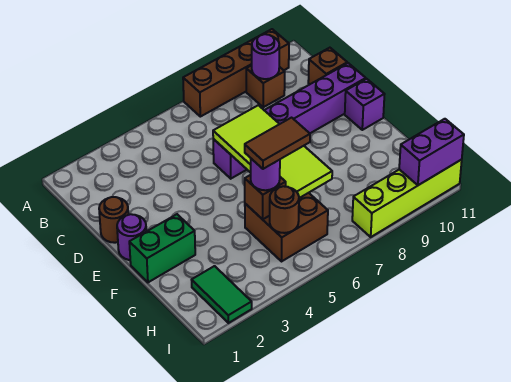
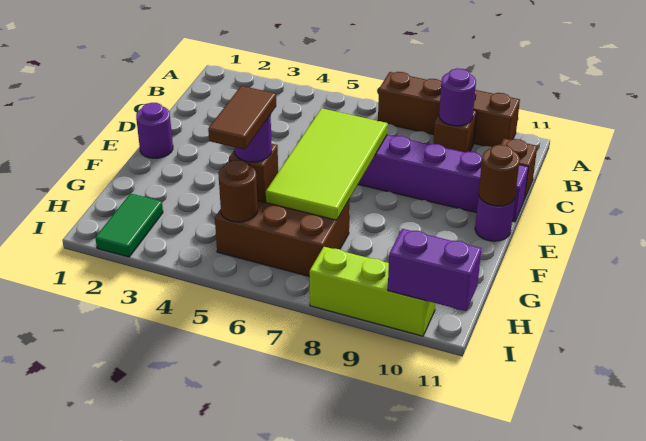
brown round brick D1 level 1 -> brown round brick E11 level 2
purple brick E11 level 1 -> purple round brick E11 level 1
green brick F1:F2 level 1 -> none
brown brick G5:H6 level 1 -> brown brick G5:H7 level 1
brown tile G5:G6 level 4 -> brown tile G5:H5 level 4
lime brick I8:I11 level 1 -> lime brick I8:I10 level 1

